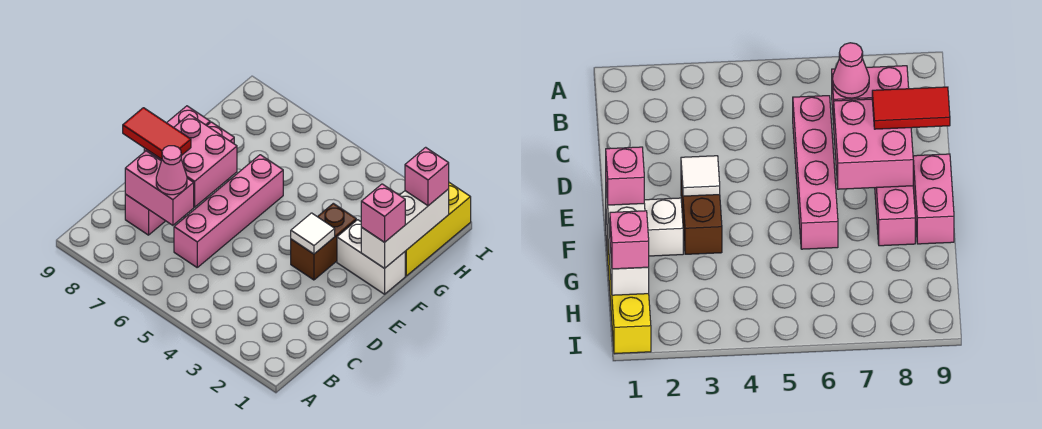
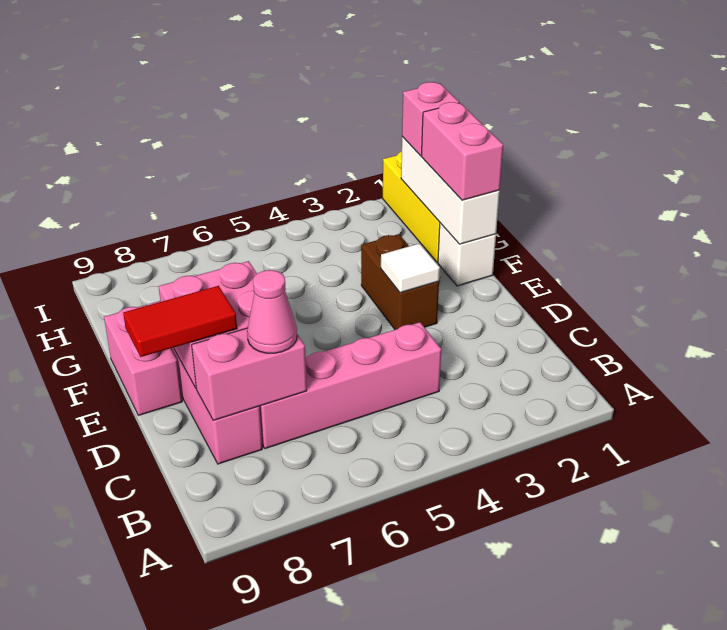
pink brick C6:F6 level 1 -> pink brick C4:C7 level 1
white brick F1:F2 level 1 -> white brick F1 level 1
pink brick F1 level 3 -> pink brick F1:G1 level 3

